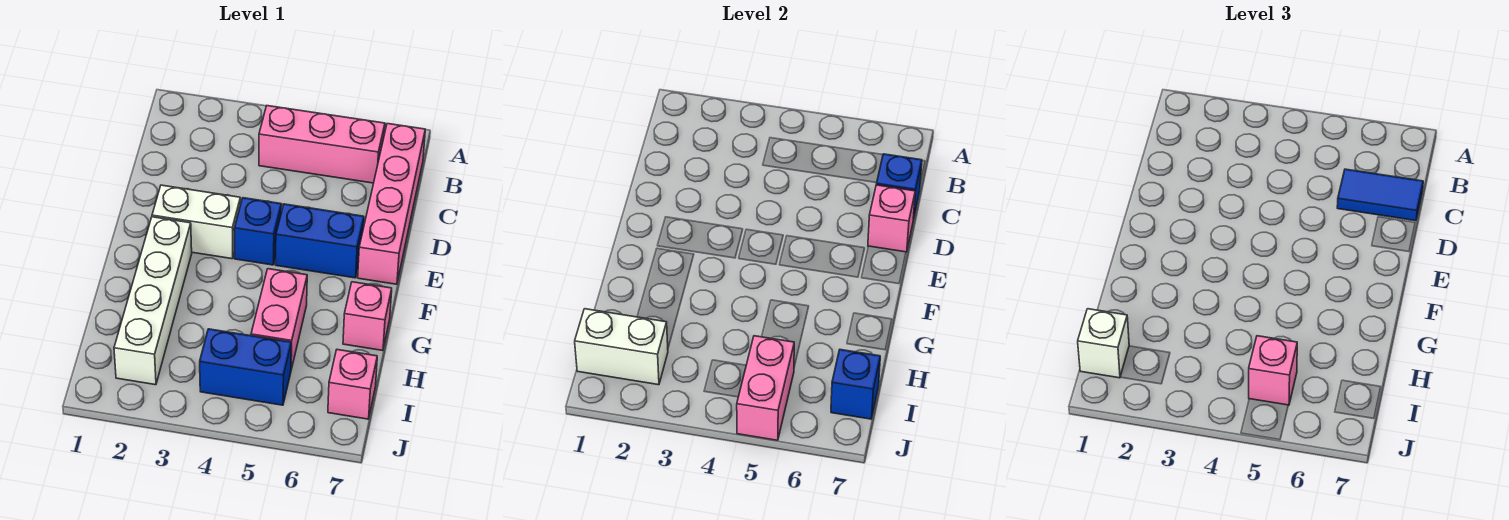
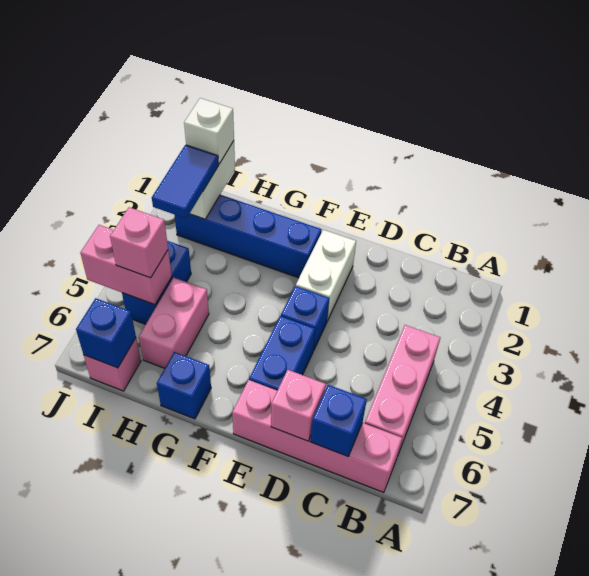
blue tile C6:C7 level 3 -> blue tile I2:I3 level 3
white brick F2:I2 level 1 -> blue brick F2:I2 level 1
pink brick G5:H5 level 1 -> pink brick H5:H6 level 1
pink brick G7 level 1 -> blue brick G7 level 1

